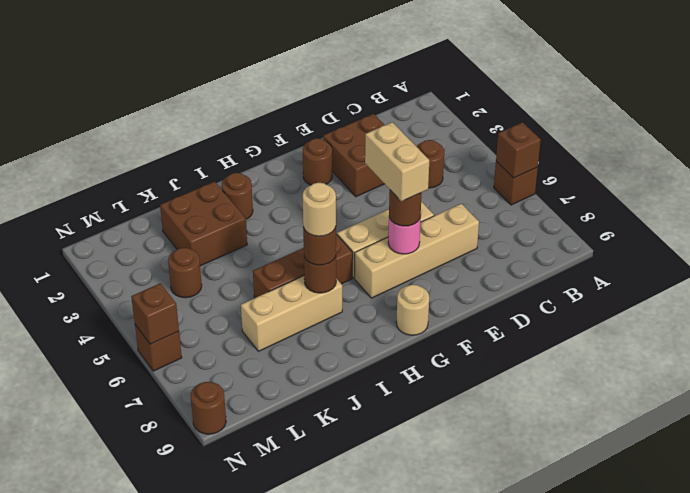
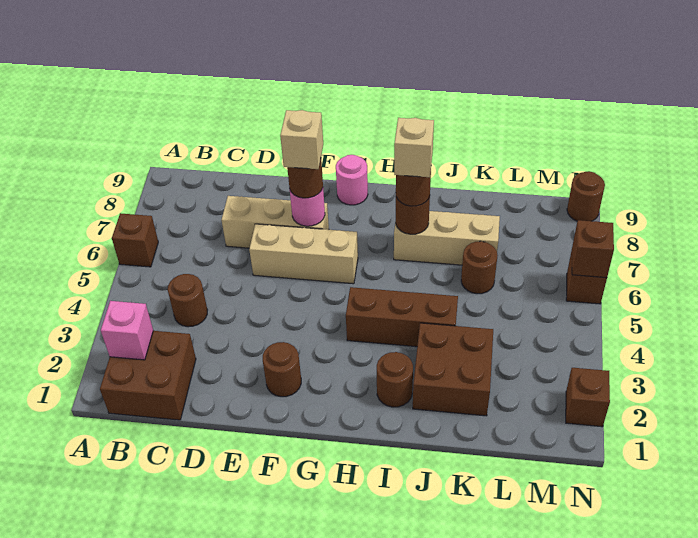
brown brick A6 level 2 -> brown brick N2 level 1
none -> pink brick B2 level 2
brown brick D2:E3 level 1 -> brown brick B1:C2 level 1
tan brick D7:G7 level 1 -> tan brick D7:F7 level 1
tan brick F6:F7 level 4 -> tan brick F7 level 4
tan round brick G9 level 1 -> pink round brick G9 level 1
brown brick H6:J6 level 1 -> brown brick H4:J4 level 1
tan round brick I7 level 4 -> tan brick I7 level 4
brown round brick L4 level 1 -> brown round brick K6 level 1

